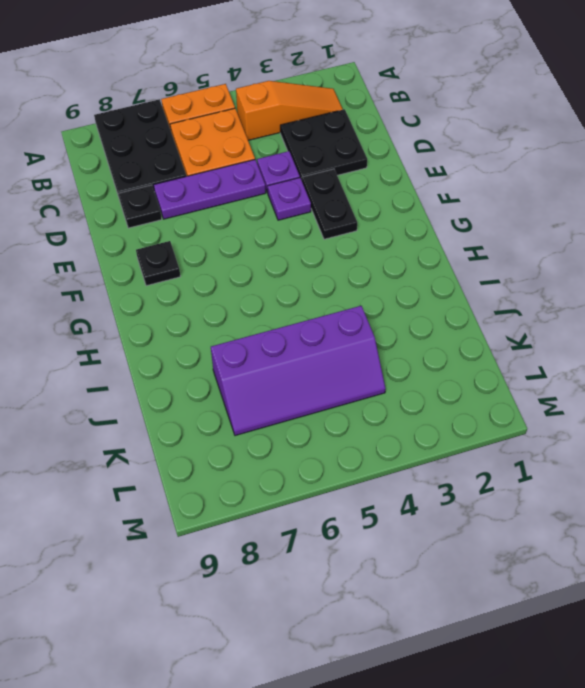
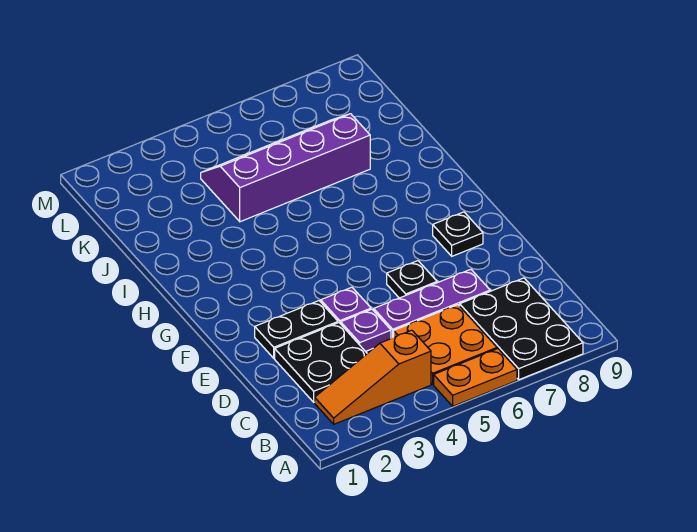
black plate D8 level 1 -> black plate E6 level 1
black plate E3:F3 level 1 -> black plate E2:E3 level 1

